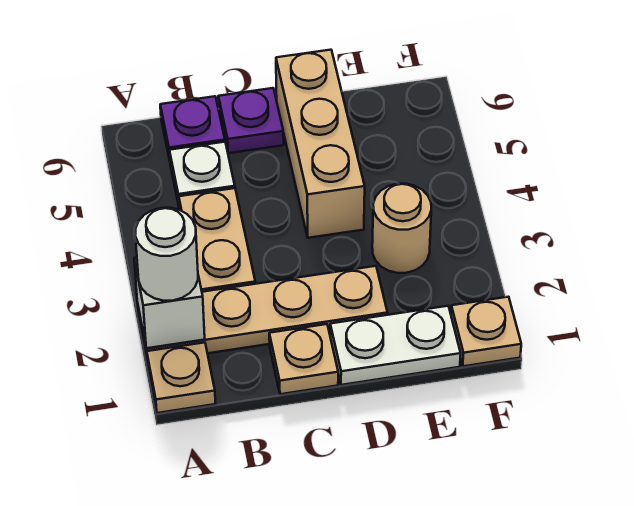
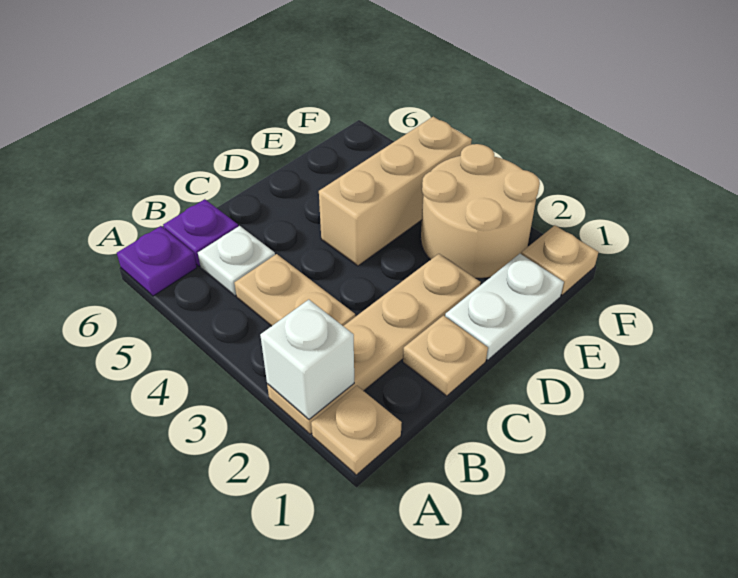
white round brick A2 level 3 -> none
purple plate C6 level 1 -> purple plate A6 level 1
tan brick D4:D6 level 1 -> tan brick D4:F4 level 1
tan round brick E3 level 1 -> tan round brick E2:F3 level 1

